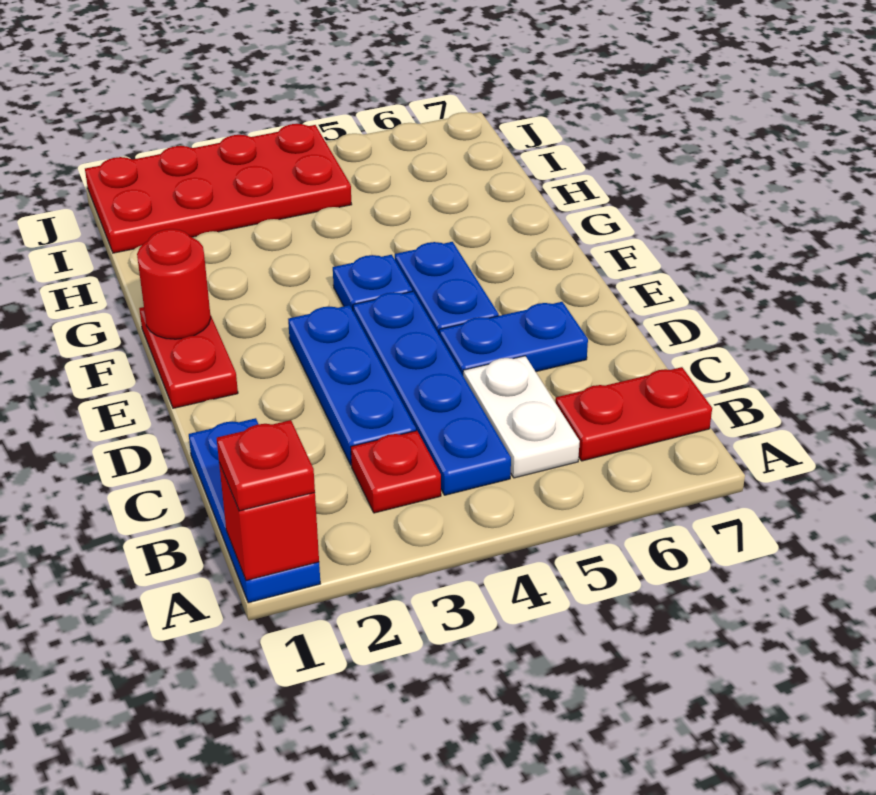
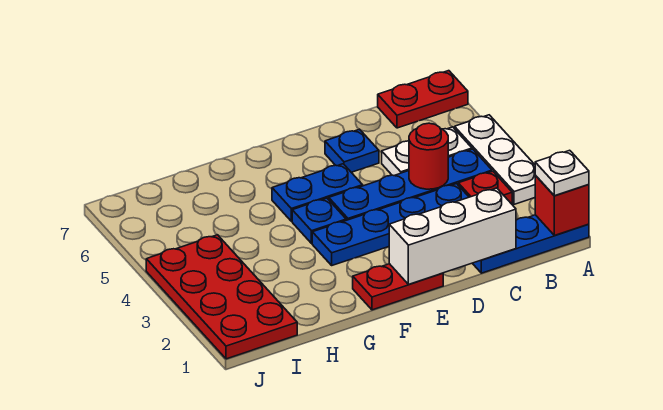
red plate A1 level 3 -> white plate A1 level 3
none -> white plate A3:A5 level 1
red plate B6:B7 level 1 -> red plate A7:B7 level 1
none -> white brick C1:E1 level 2
blue plate C3:E3 level 1 -> blue plate C3:F3 level 1
blue plate D5:D6 level 1 -> blue plate D6 level 1
red round brick F1 level 2 -> red round brick C4 level 2

